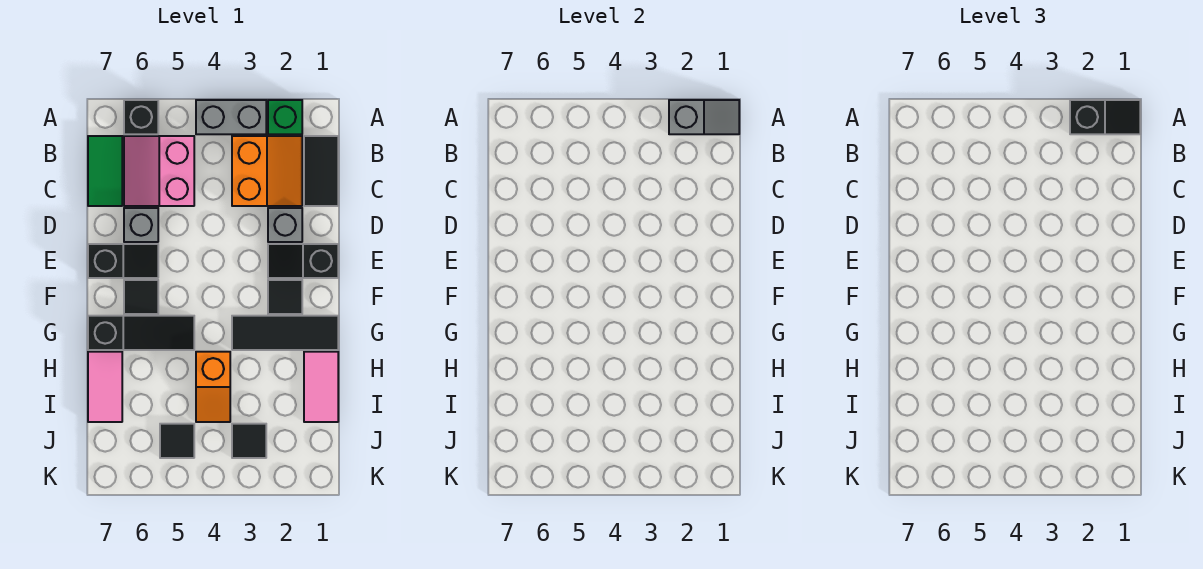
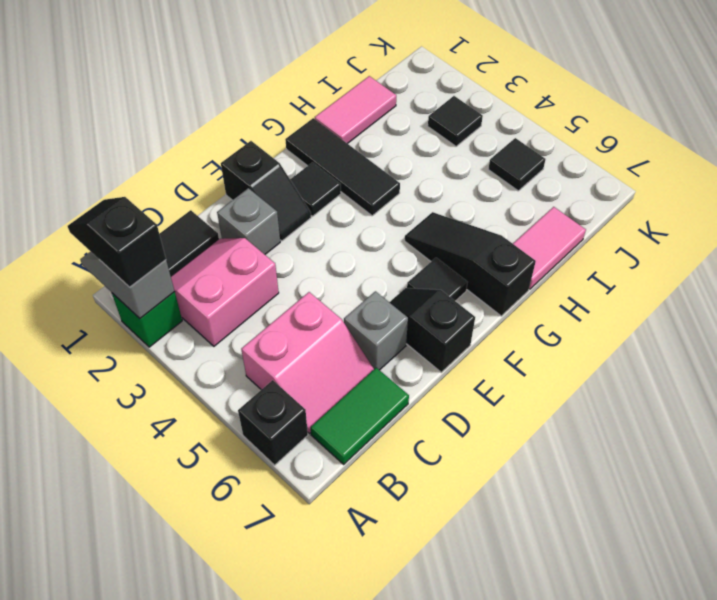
grey brick A3:A4 level 1 -> none
orange slope B2:C3 level 1 top 3 -> pink slope B2:C3 level 1 top 3
orange slope H4:I4 level 1 top H -> none

